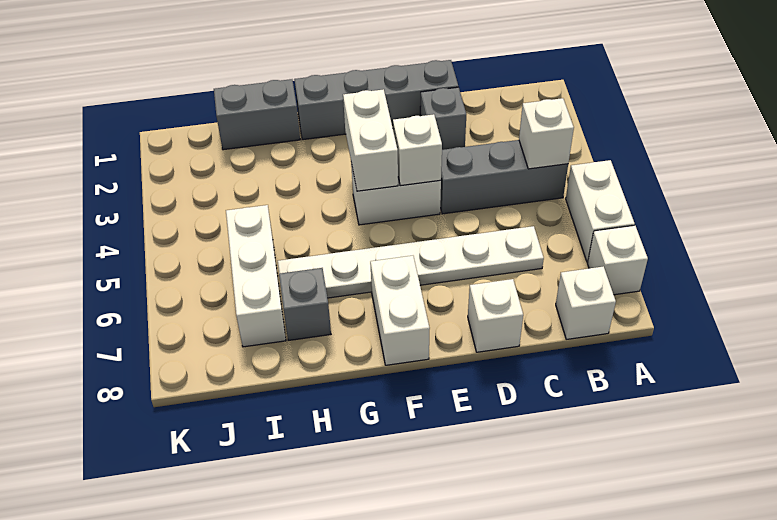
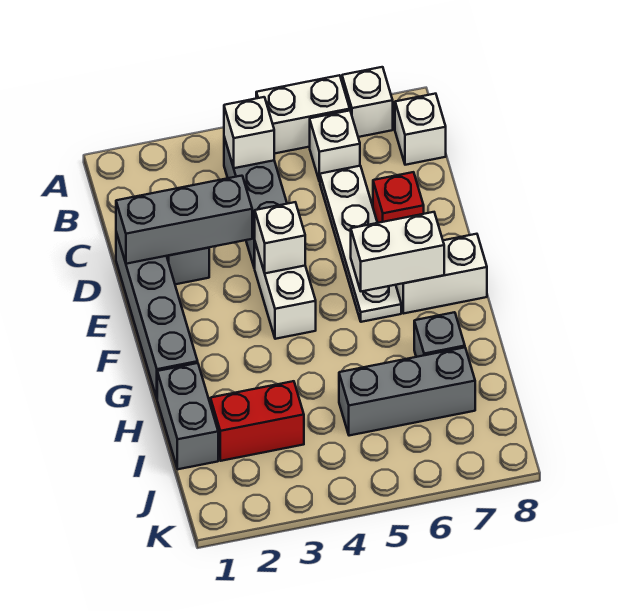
white plate C6:H6 level 1 -> white plate C6:F6 level 1
none -> grey brick D1:D3 level 2
none -> red brick D7 level 1
white brick D8 level 1 -> white brick B6 level 1
white brick F3:F4 level 2 -> white brick F6:F7 level 2
none -> red brick I2:I3 level 1
white brick I5:I7 level 1 -> grey brick I5:I7 level 1

